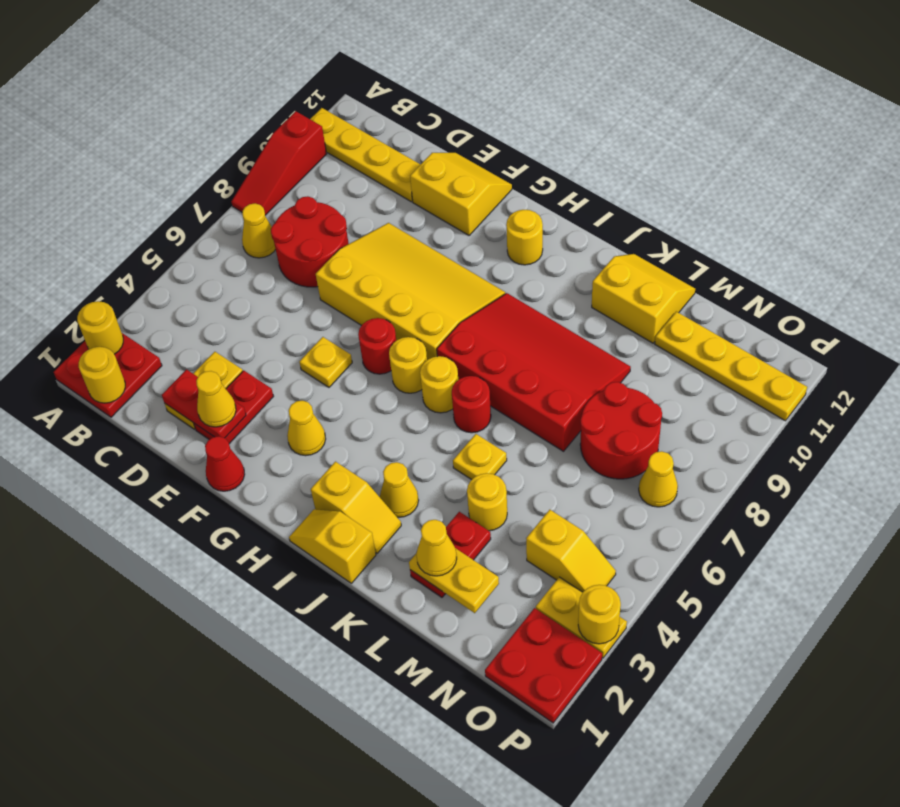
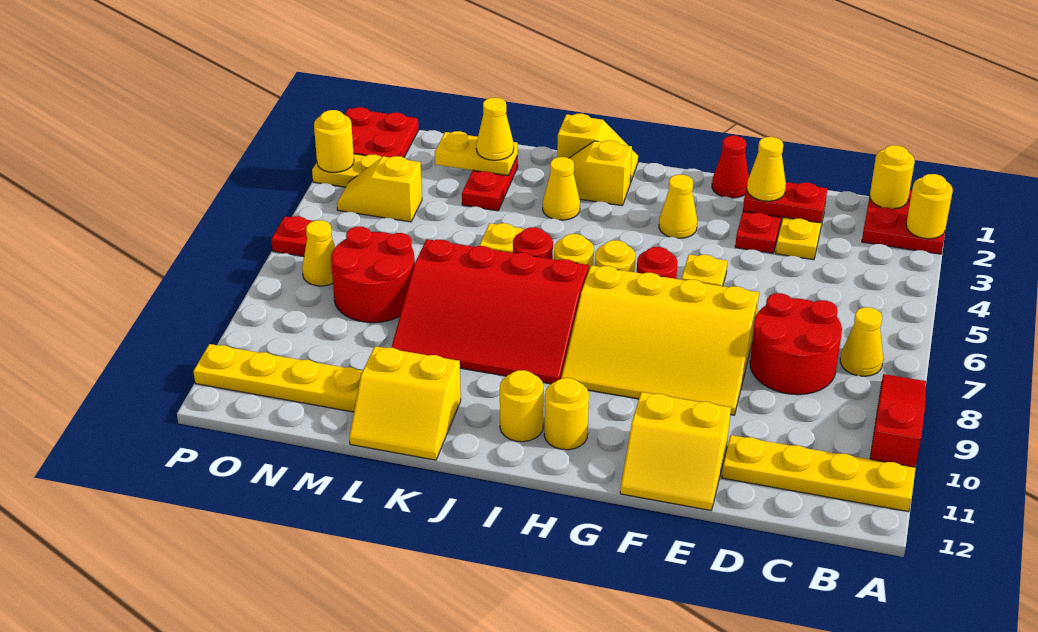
yellow round brick L4 level 1 -> yellow round brick I11 level 1
none -> red plate P6 level 1

